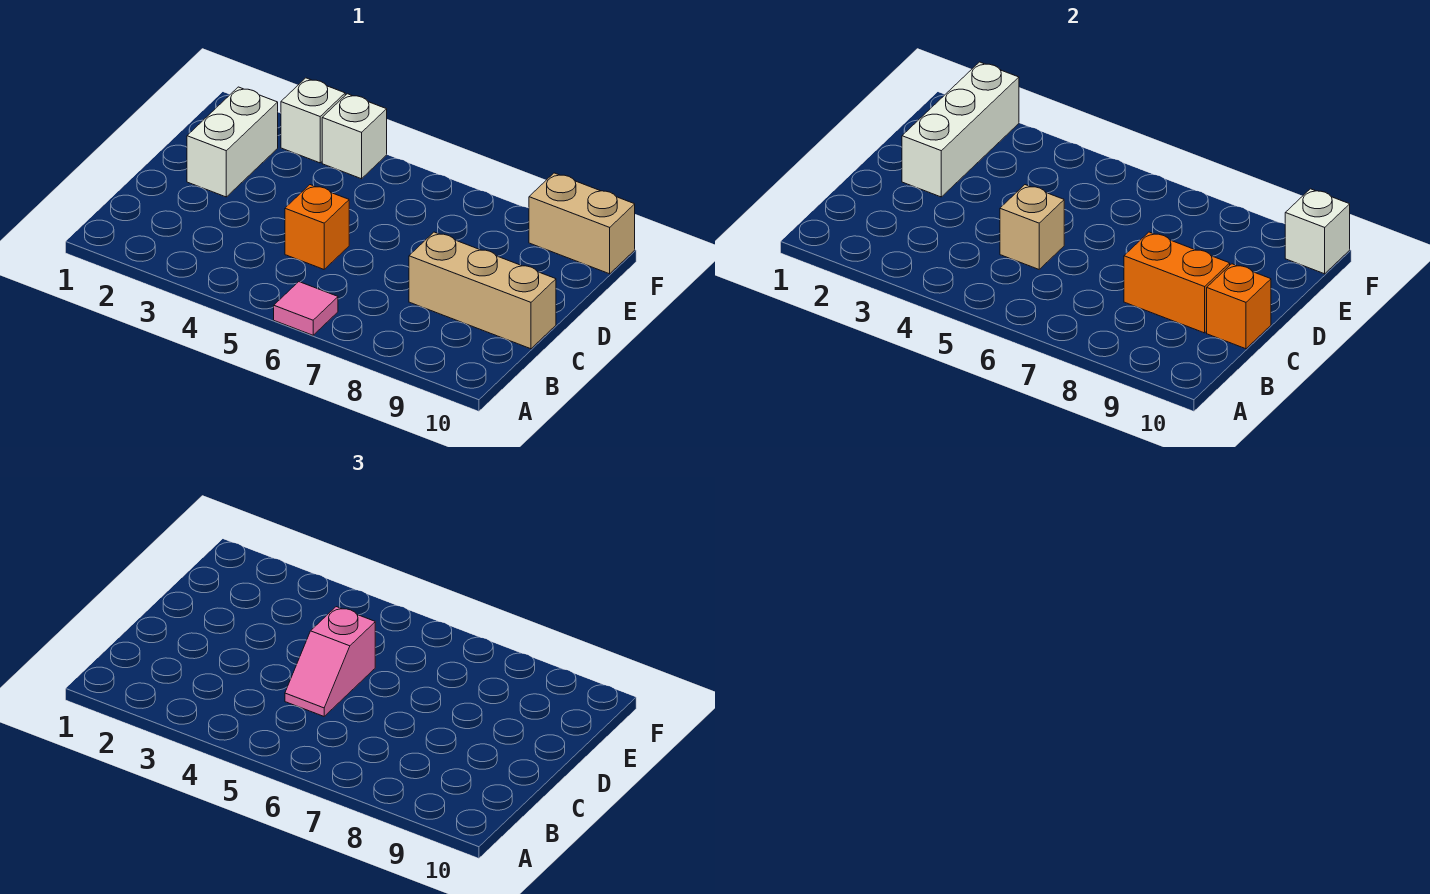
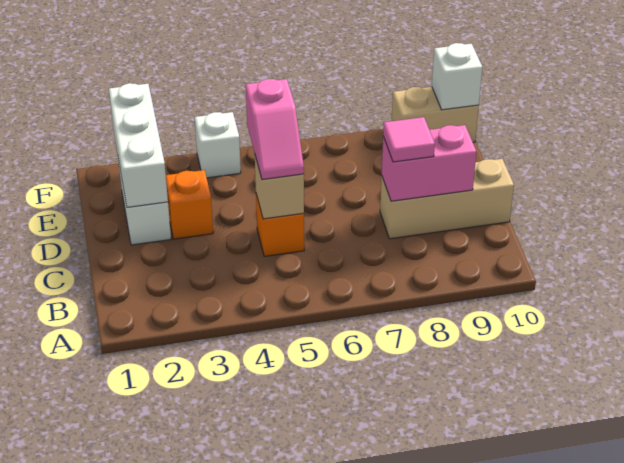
pink tile A6 level 1 -> pink tile C8 level 3
orange brick C8:C9 level 2 -> pink brick C8:C9 level 2
orange brick C10 level 2 -> orange brick D3 level 1
white brick F3 level 1 -> none

